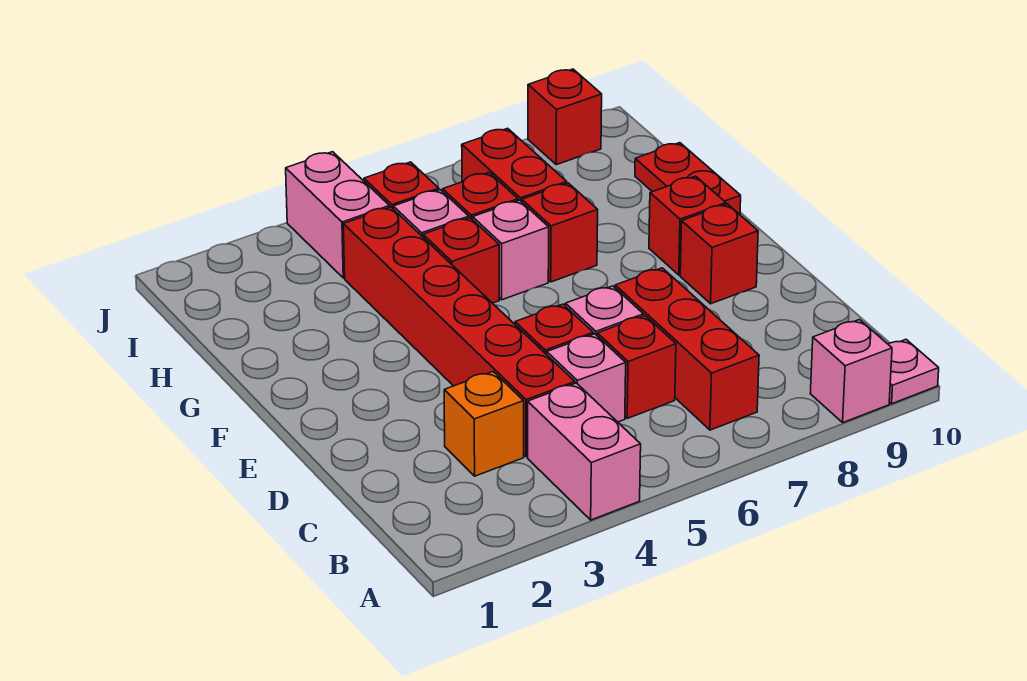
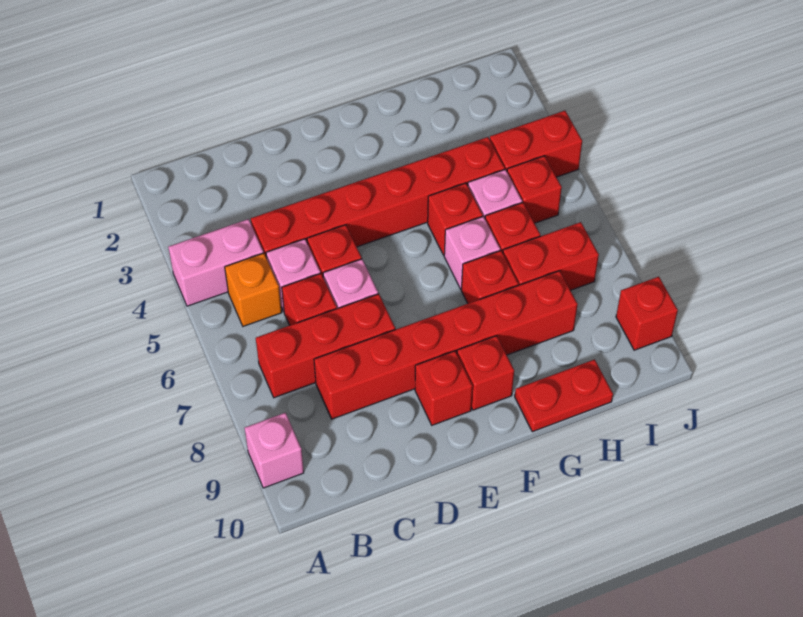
pink plate A10 level 1 -> none
orange brick C3 level 1 -> orange brick B5 level 1
none -> red brick C8:H8 level 1
pink brick I4:J4 level 1 -> red brick I4:J4 level 1

